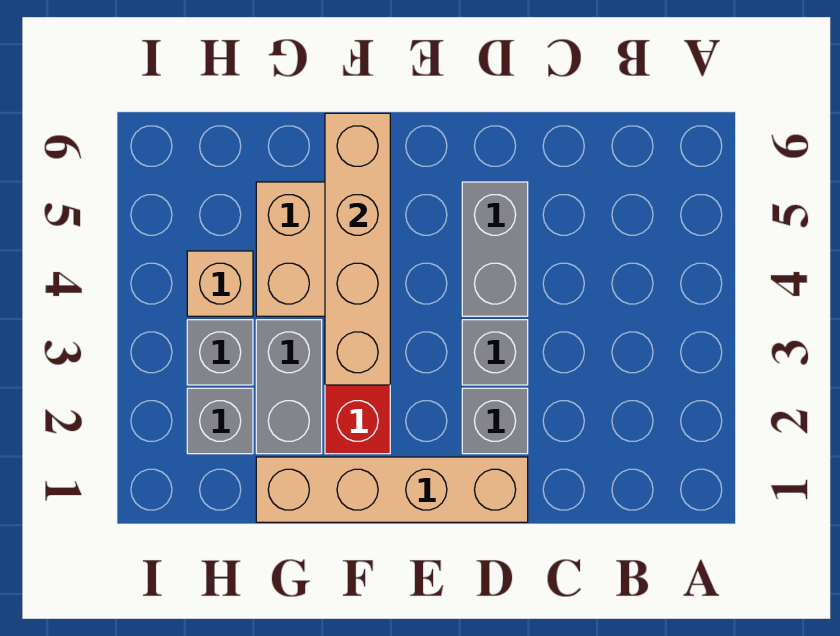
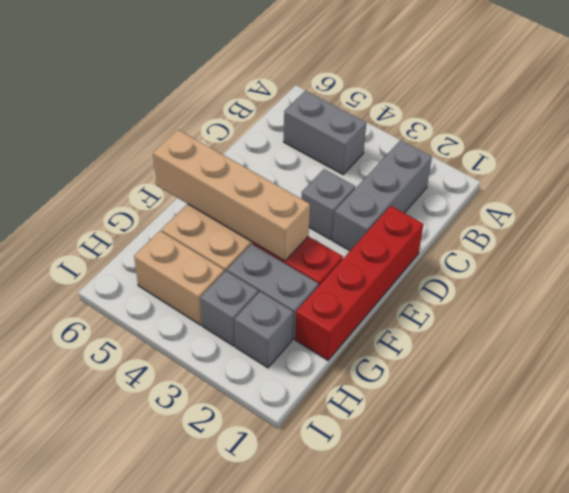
tan brick D1:G1 level 1 -> red brick D1:G1 level 1
grey brick D2 level 1 -> grey brick B2:D2 level 1
grey brick D4:D5 level 1 -> grey brick B4:B5 level 1
tan brick H4 level 1 -> tan brick H4:H5 level 1

